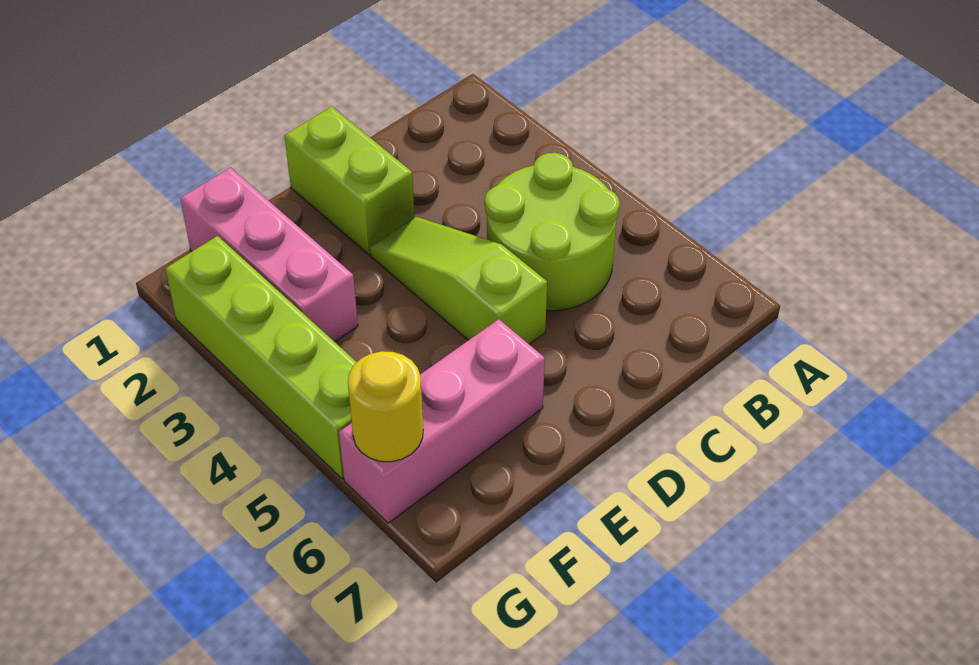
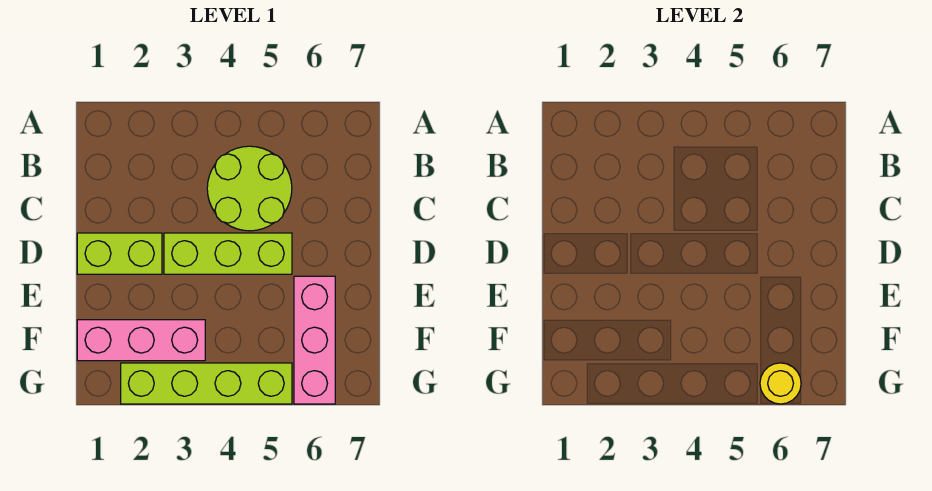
lime slope D3:D5 level 1 top 5 -> lime brick D3:D5 level 1

